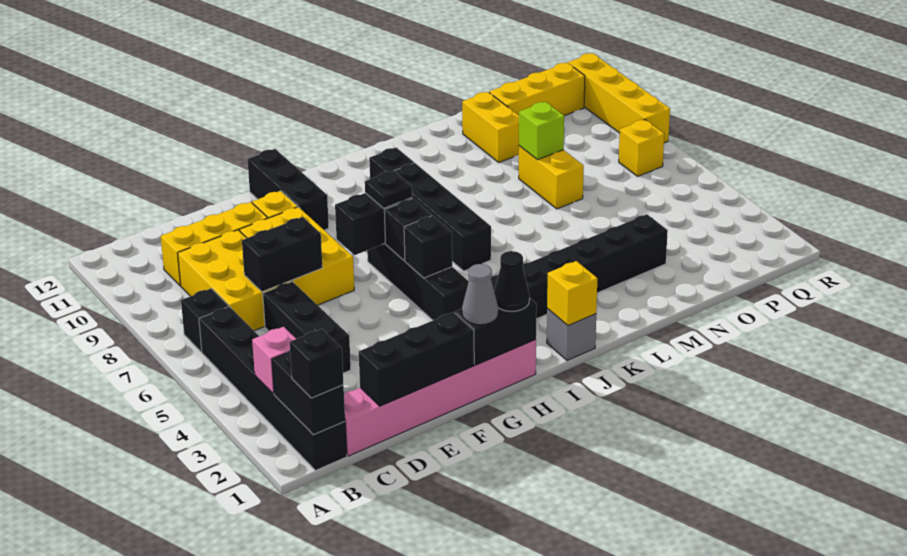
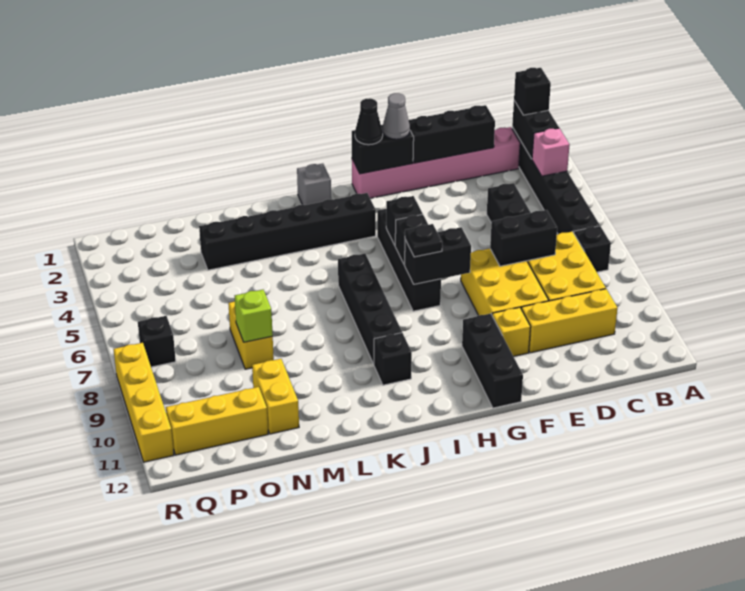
yellow brick J1 level 2 -> none
yellow brick Q7 level 1 -> black brick Q7 level 1

